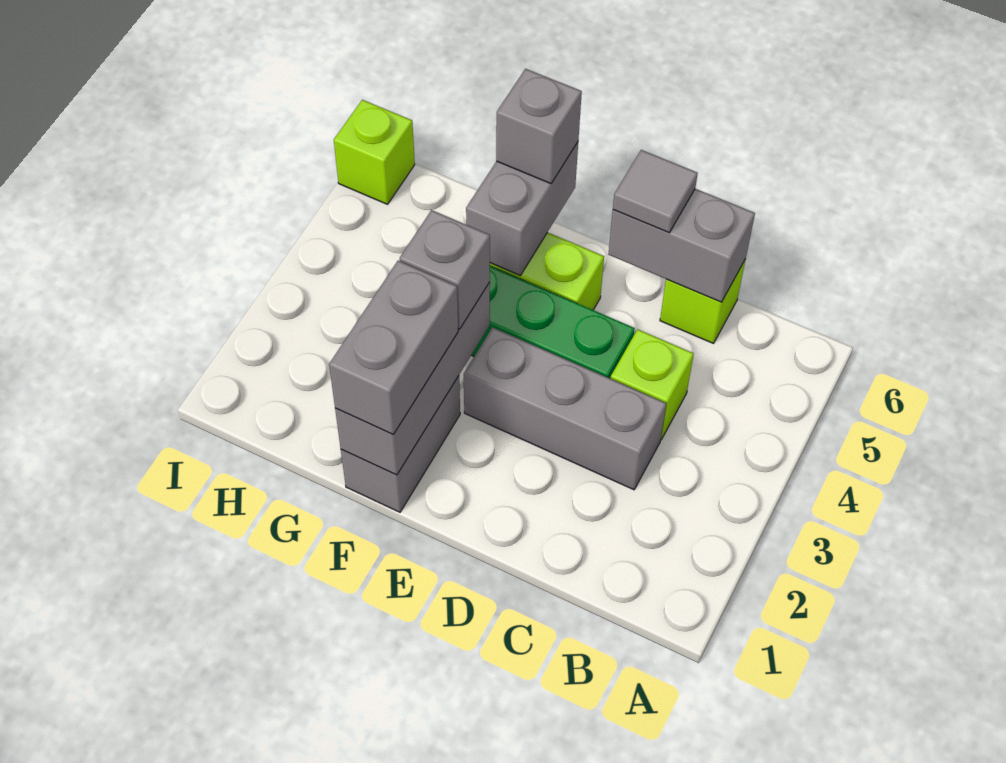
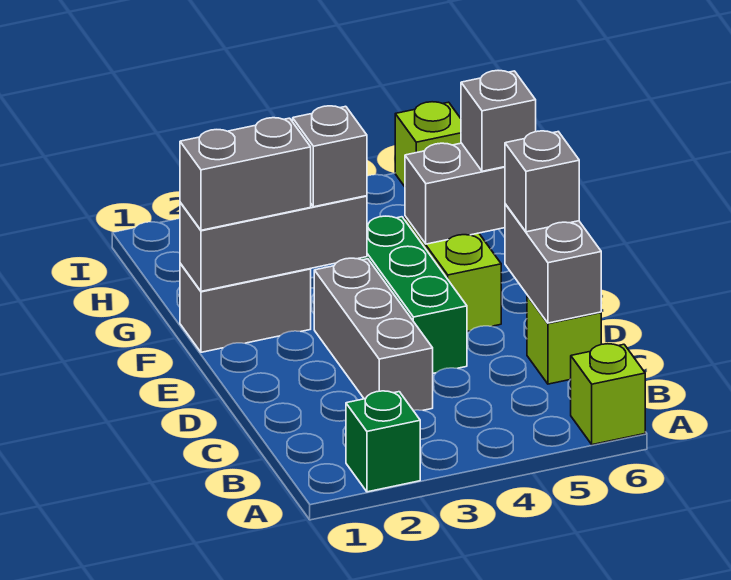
none -> green brick A2 level 1
lime brick C4 level 1 -> lime brick A6 level 1
grey tile D6 level 3 -> grey brick D6 level 3

